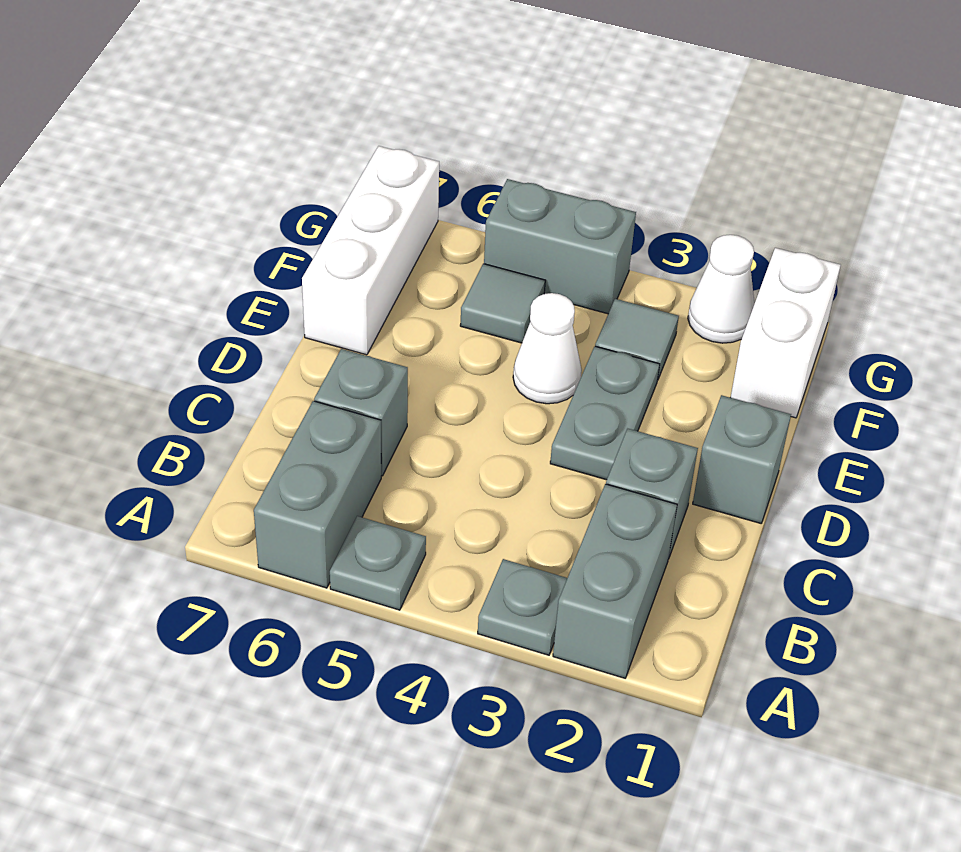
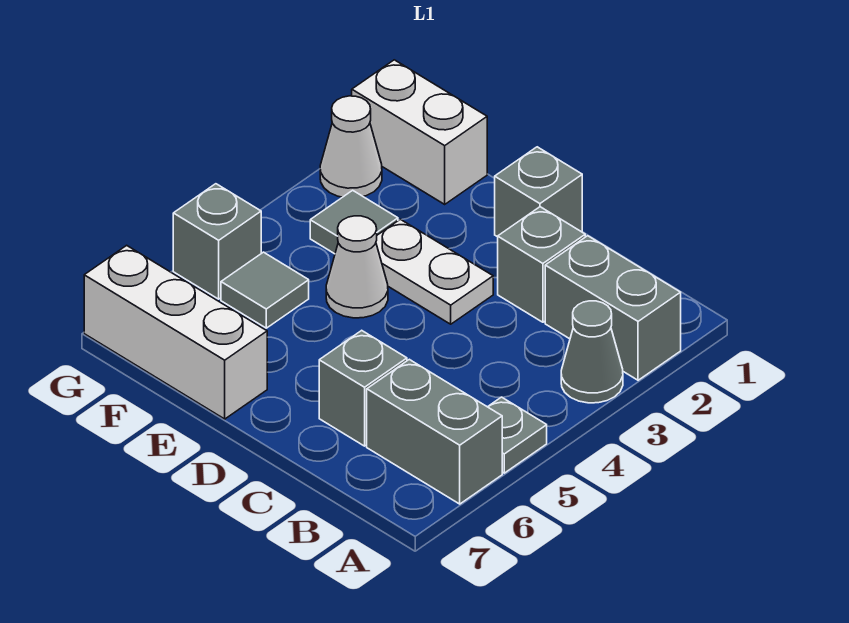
grey plate A3 level 1 -> grey cone A3 level 1
grey plate D3:E3 level 1 -> white plate D3:E3 level 1
grey brick G4:G5 level 1 -> grey brick G5 level 1

